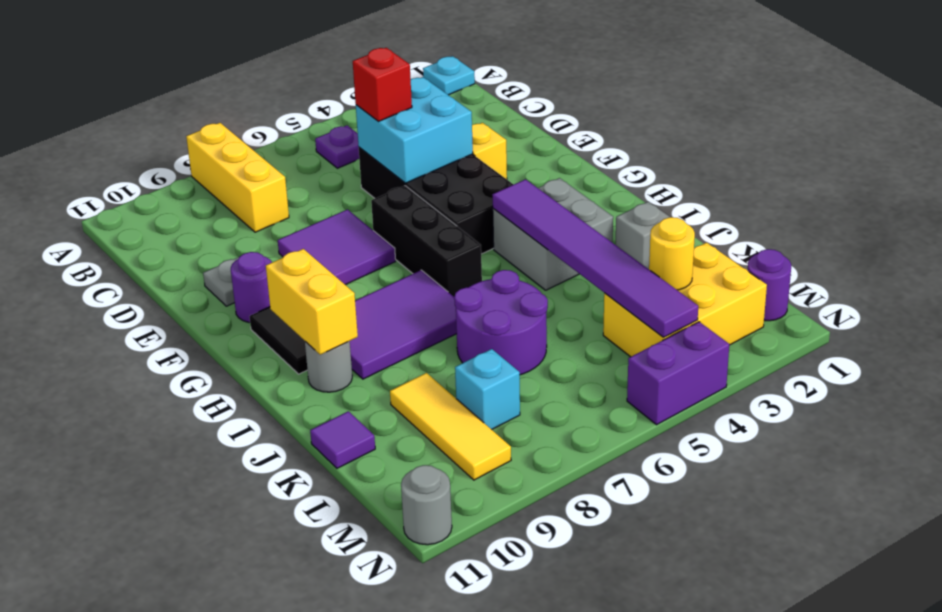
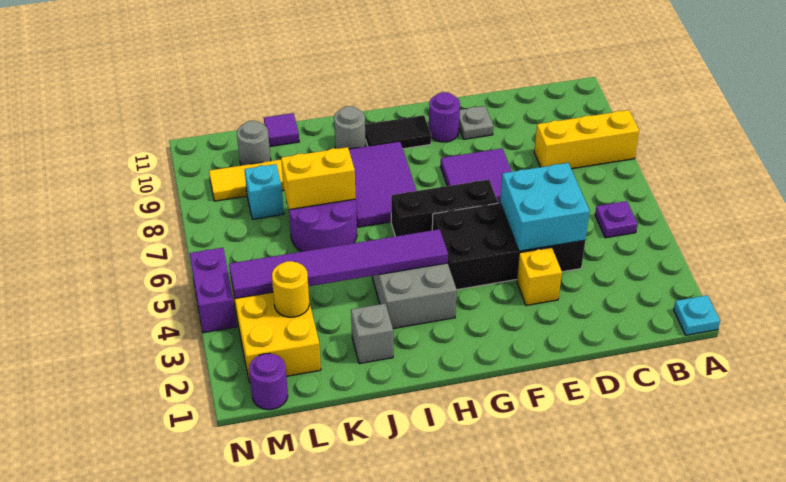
red brick D5 level 3 -> none
yellow brick H10:I10 level 2 -> yellow brick J7:K7 level 2
grey round brick N11 level 1 -> grey round brick L10 level 1

